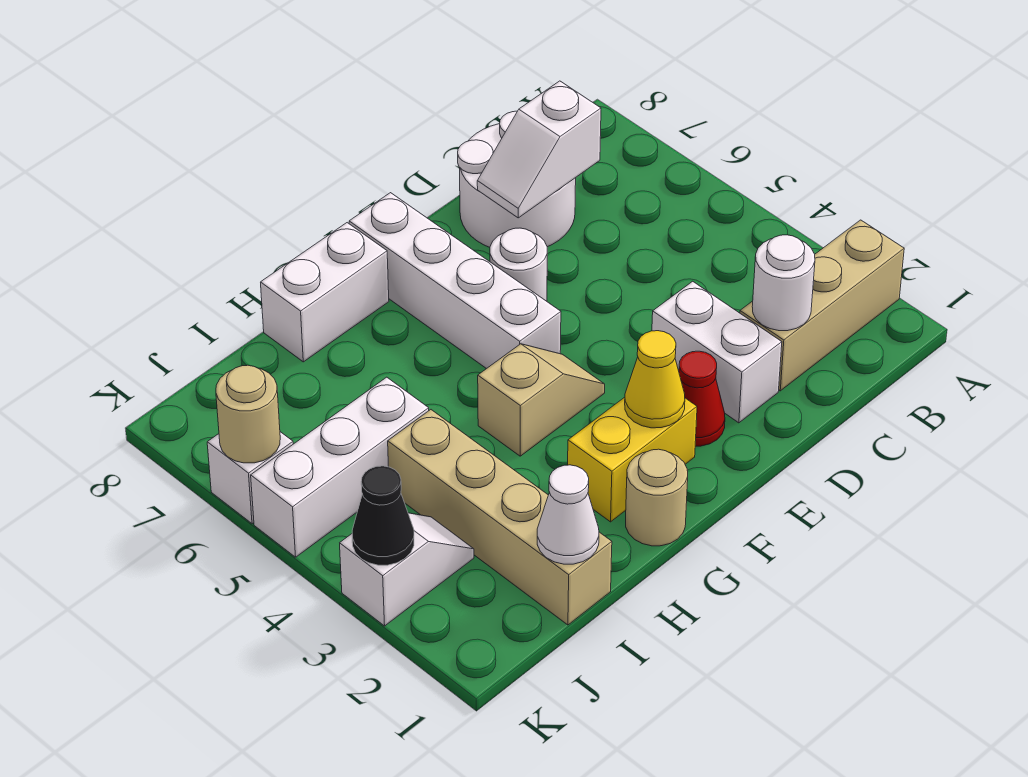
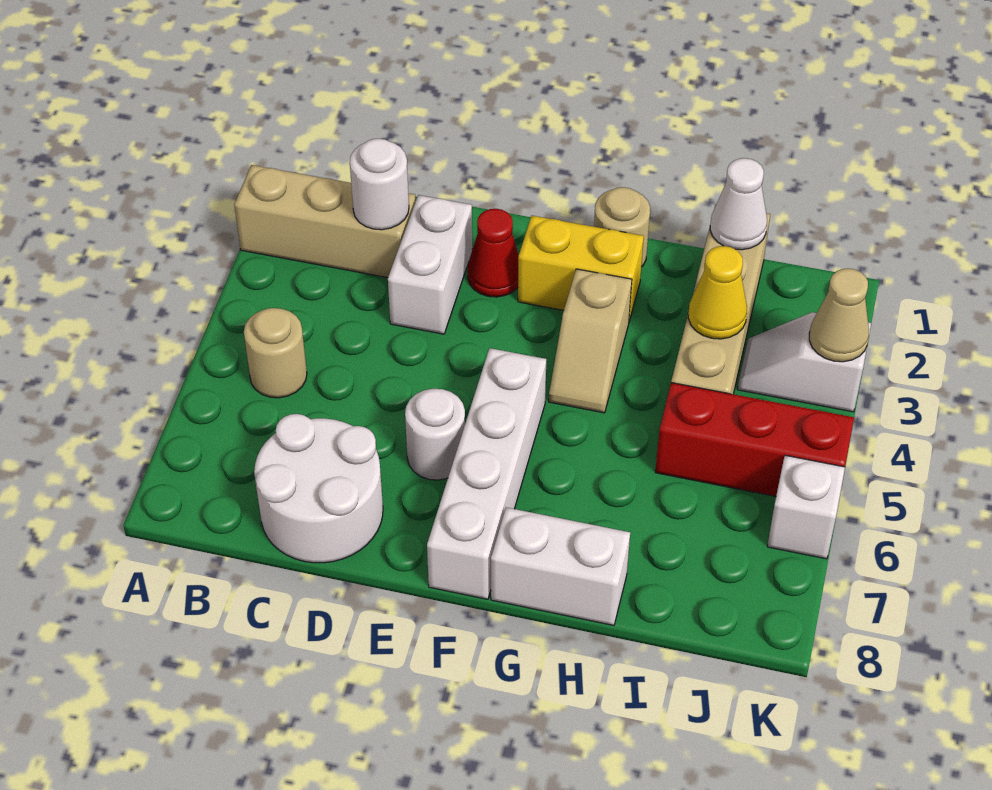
white slope C7:D7 level 2 top C -> none
yellow cone F2 level 2 -> yellow cone I3 level 2
tan slope F4:G4 level 1 top G -> tan slope G3:G4 level 1 top 3
white brick I5:K5 level 1 -> red brick I5:K5 level 1
black cone K3 level 2 -> tan cone K3 level 2
tan round brick K6 level 2 -> tan round brick B5 level 1

